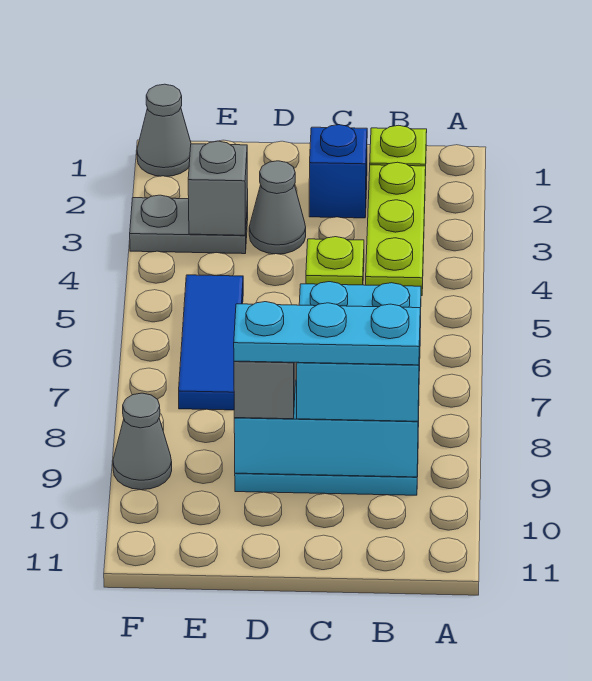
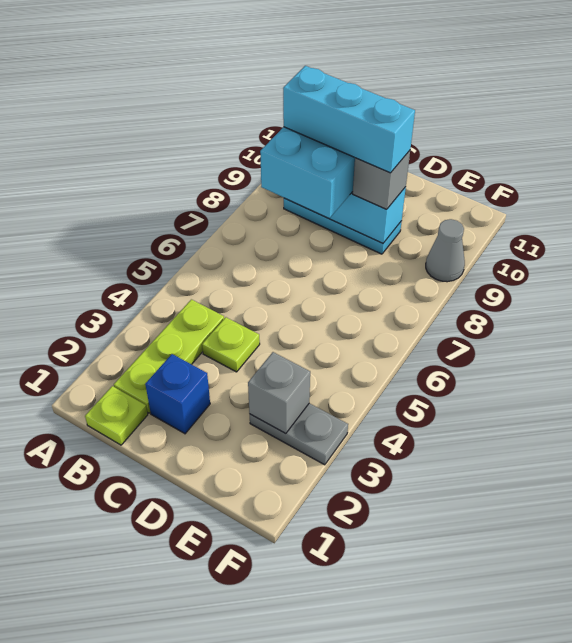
cyan plate B9:D9 level 4 -> cyan brick B9:D9 level 4
grey cone D3 level 1 -> none
blue tile E5:E7 level 1 -> none
grey cone F1 level 1 -> none

